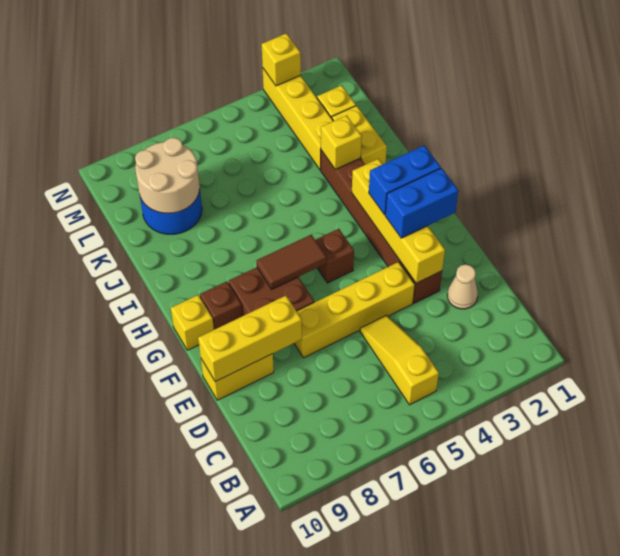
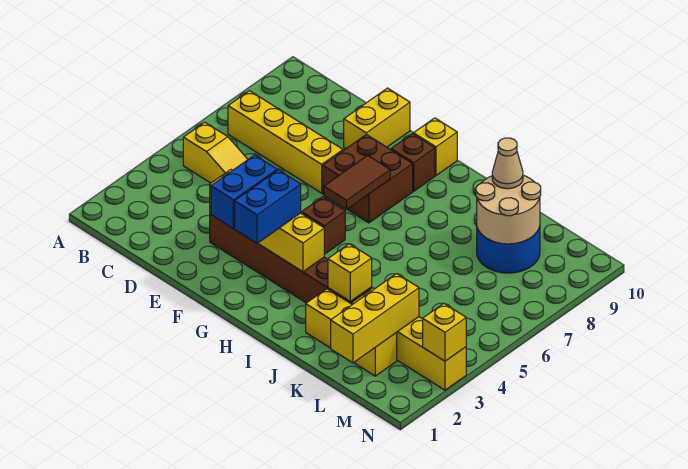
tan cone D2 level 1 -> tan cone K9 level 3
yellow brick E4:E7 level 1 -> yellow brick B7:E7 level 1
yellow brick E8:E10 level 2 -> yellow brick L1:L3 level 2

